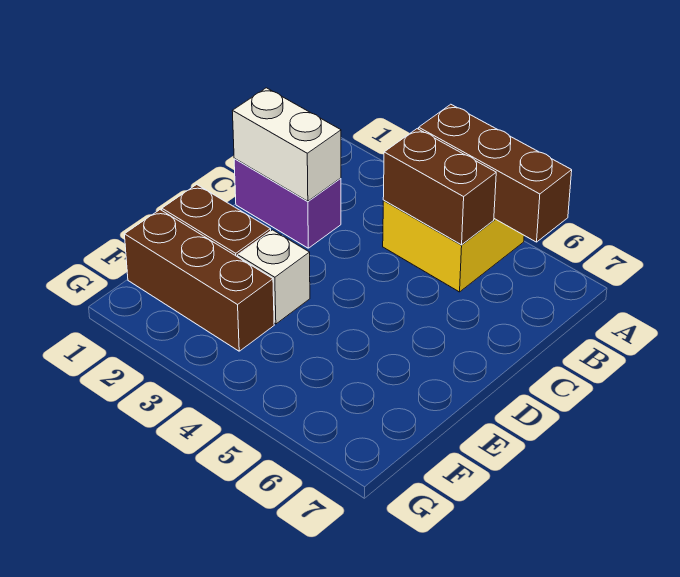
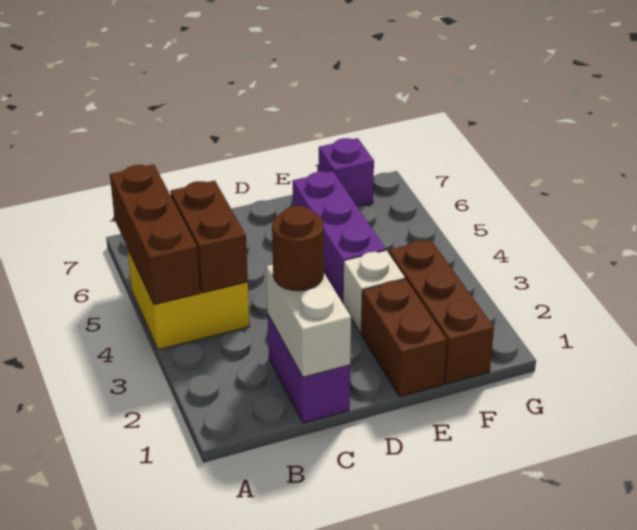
none -> brown round brick C2 level 3
none -> purple brick E4:E6 level 1
none -> purple brick F7 level 1

